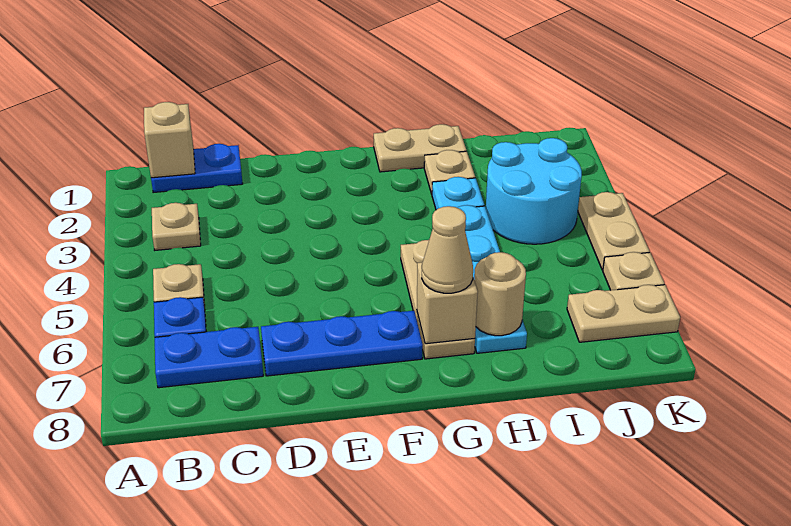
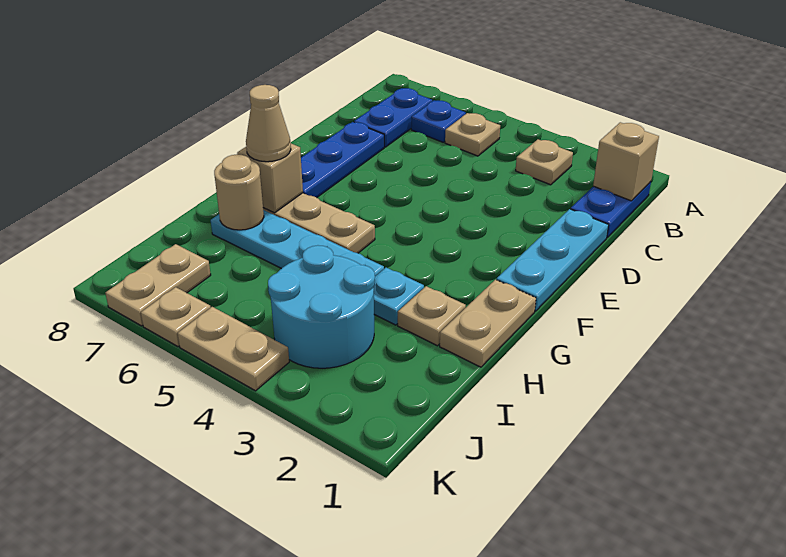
none -> cyan plate D1:F1 level 1

